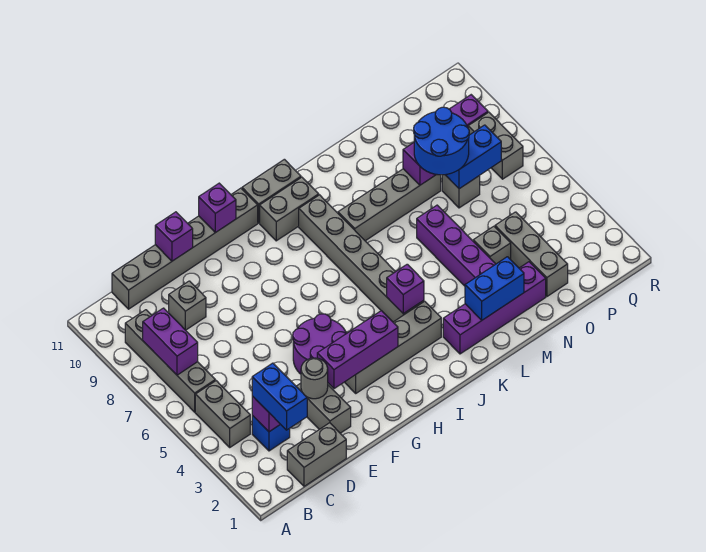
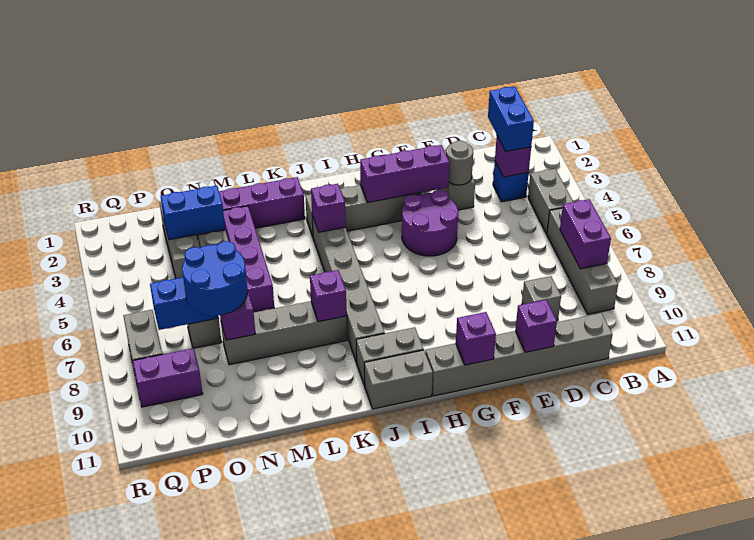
grey brick C1:D1 level 1 -> none
none -> purple brick K8 level 2
blue brick L2:M2 level 2 -> blue brick N3:O3 level 2

